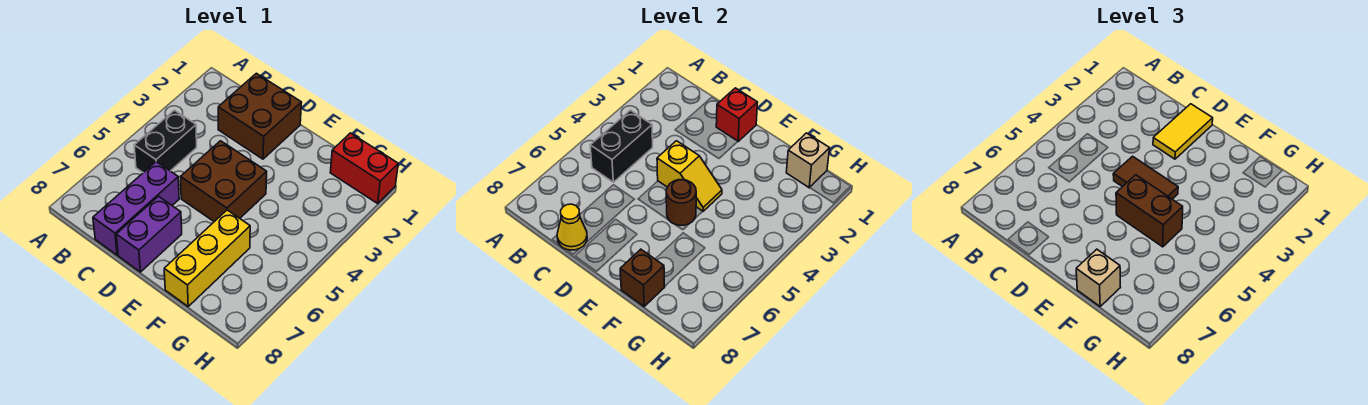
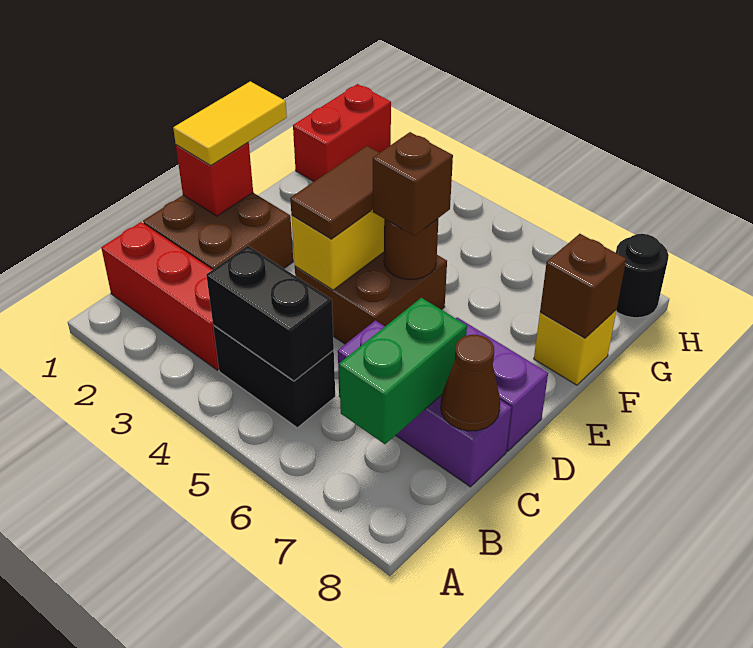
none -> red brick B1:B3 level 1
none -> green brick B7:C7 level 2
yellow cone C8 level 2 -> brown cone C8 level 2
yellow tile D1:D2 level 3 -> yellow tile D1:E1 level 3
brown brick E5:F5 level 3 -> brown brick E5 level 3
yellow brick F6:F8 level 1 -> yellow brick F8 level 1
tan brick F8 level 3 -> none
tan brick G1 level 2 -> none
none -> black round brick H8 level 1

